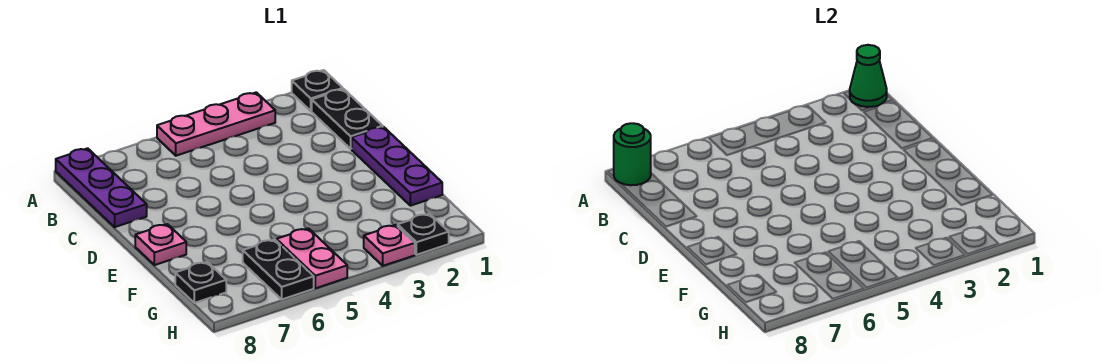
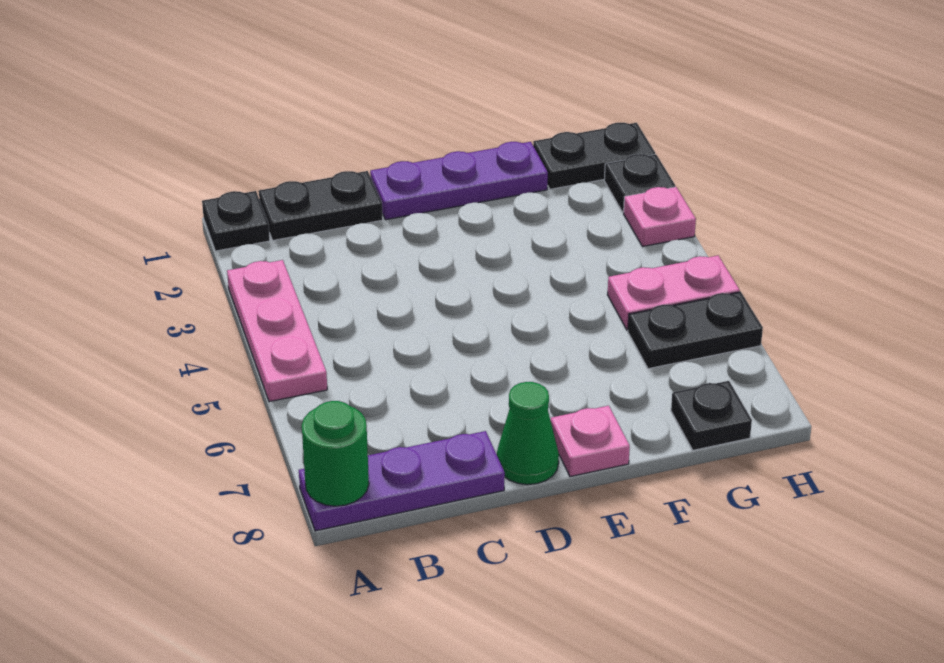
green cone A1 level 2 -> green cone D8 level 1
none -> black plate G1:H1 level 1

